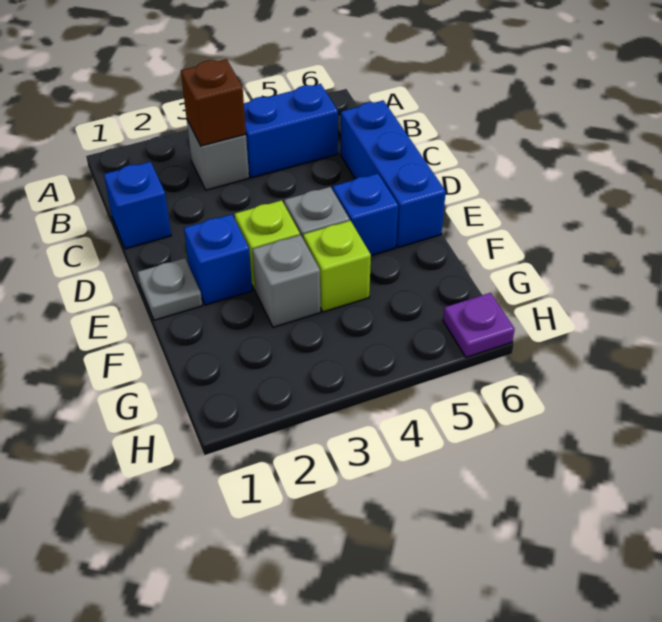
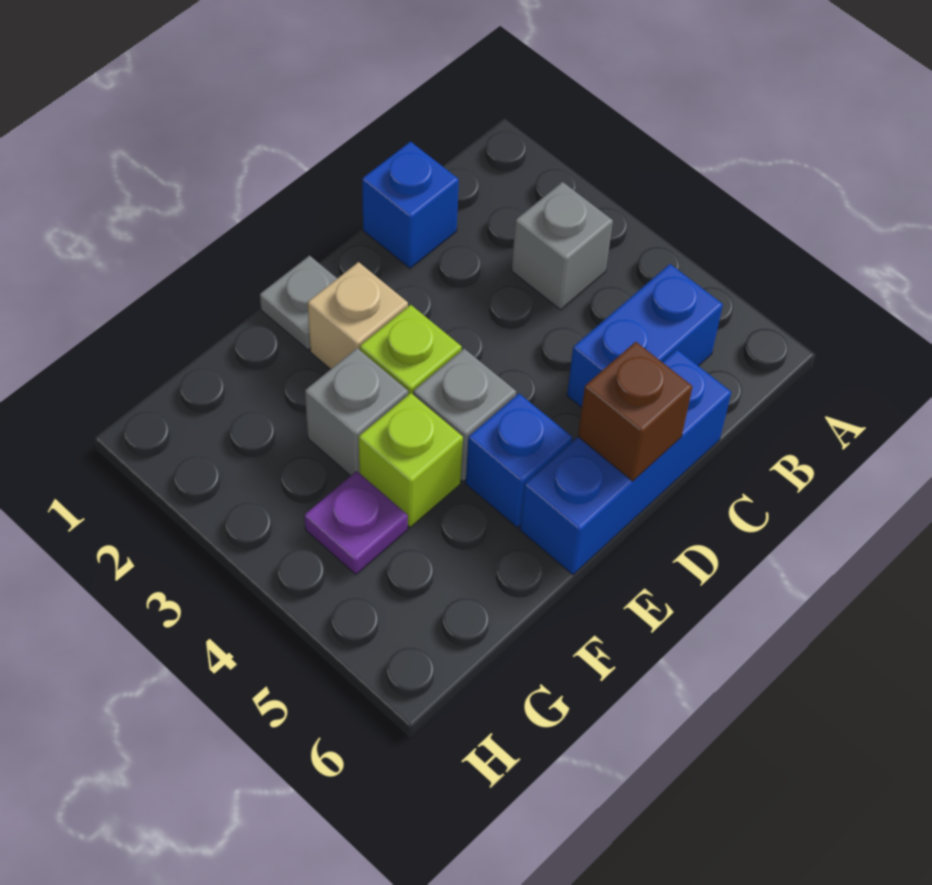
brown brick B3 level 2 -> brown brick D6 level 2
blue brick B4:B5 level 1 -> blue brick B5:C5 level 1
blue brick E2 level 1 -> tan brick E2 level 1
purple plate H6 level 1 -> purple plate G4 level 1

